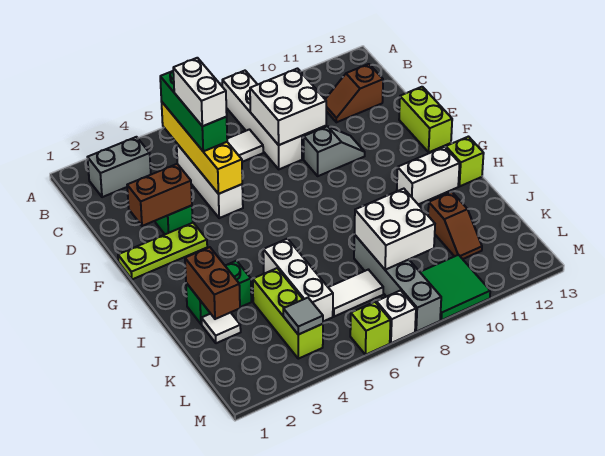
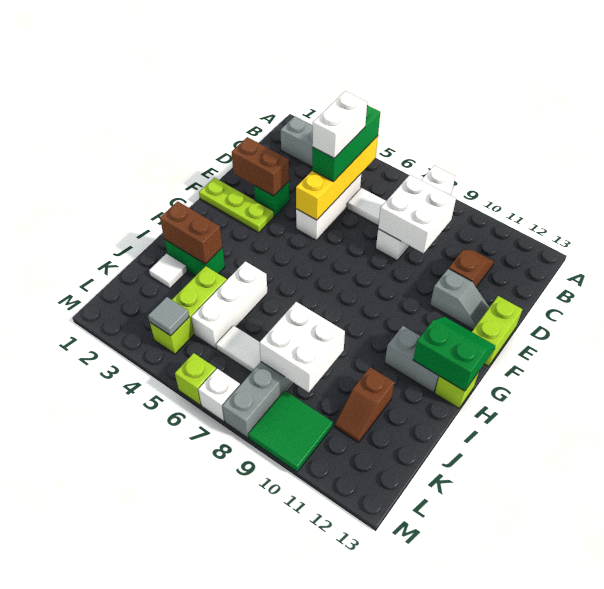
brown slope C11:C12 level 1 top 12 -> brown slope C11:D11 level 1 top D
grey slope E9:E10 level 1 top 9 -> grey slope E11:E12 level 1 top 11
none -> green slope G12:H13 level 2 top H
white brick H11:H12 level 1 -> grey brick H11:H12 level 1
brown brick I2:J2 level 2 -> brown brick I2:I3 level 2

